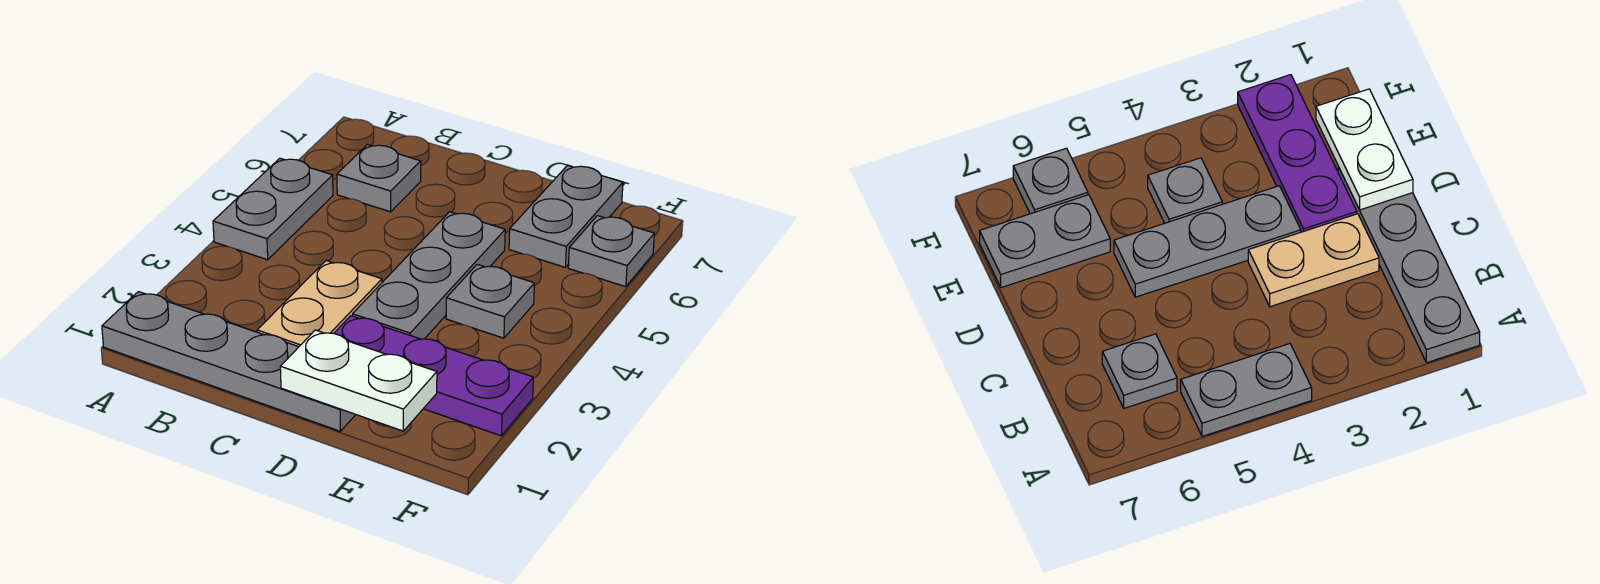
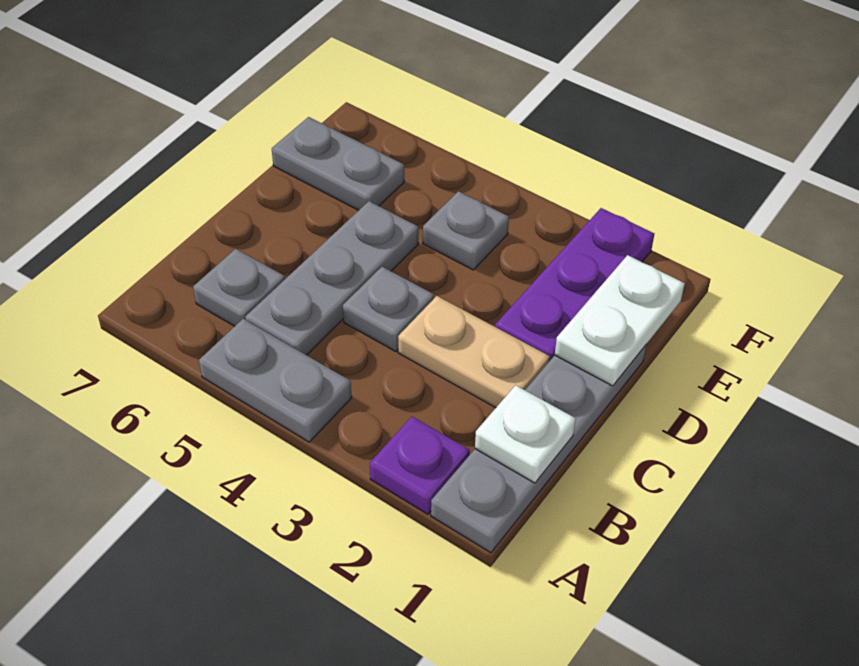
none -> purple plate A2 level 1
none -> white plate B1 level 2
grey plate D3:D5 level 1 -> grey plate B5:D5 level 1
grey plate F6 level 1 -> grey plate C4 level 1

